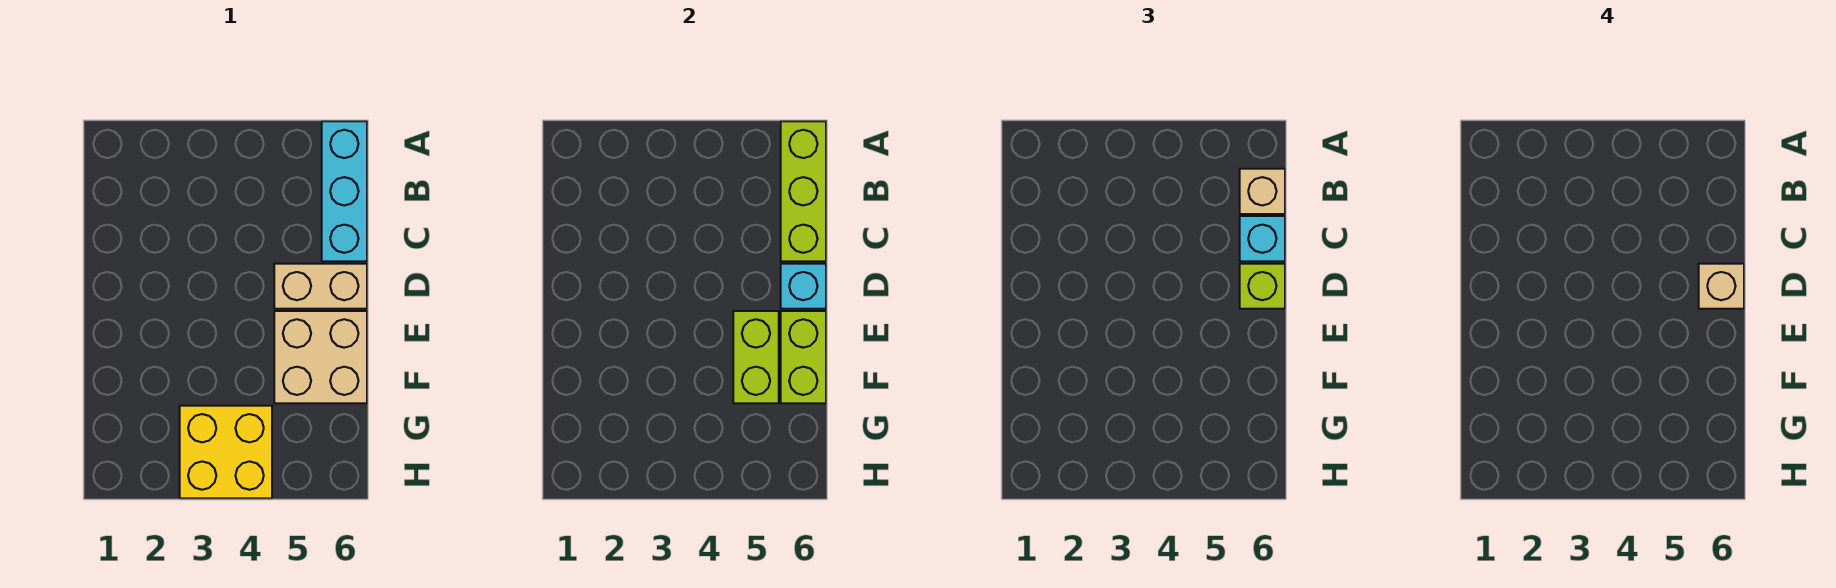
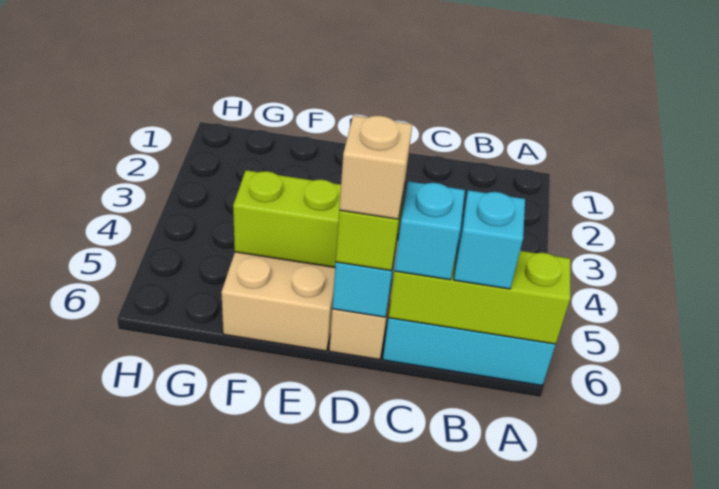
tan brick B6 level 3 -> cyan brick B6 level 3
lime brick E6:F6 level 2 -> none
yellow brick G3:H4 level 1 -> none

